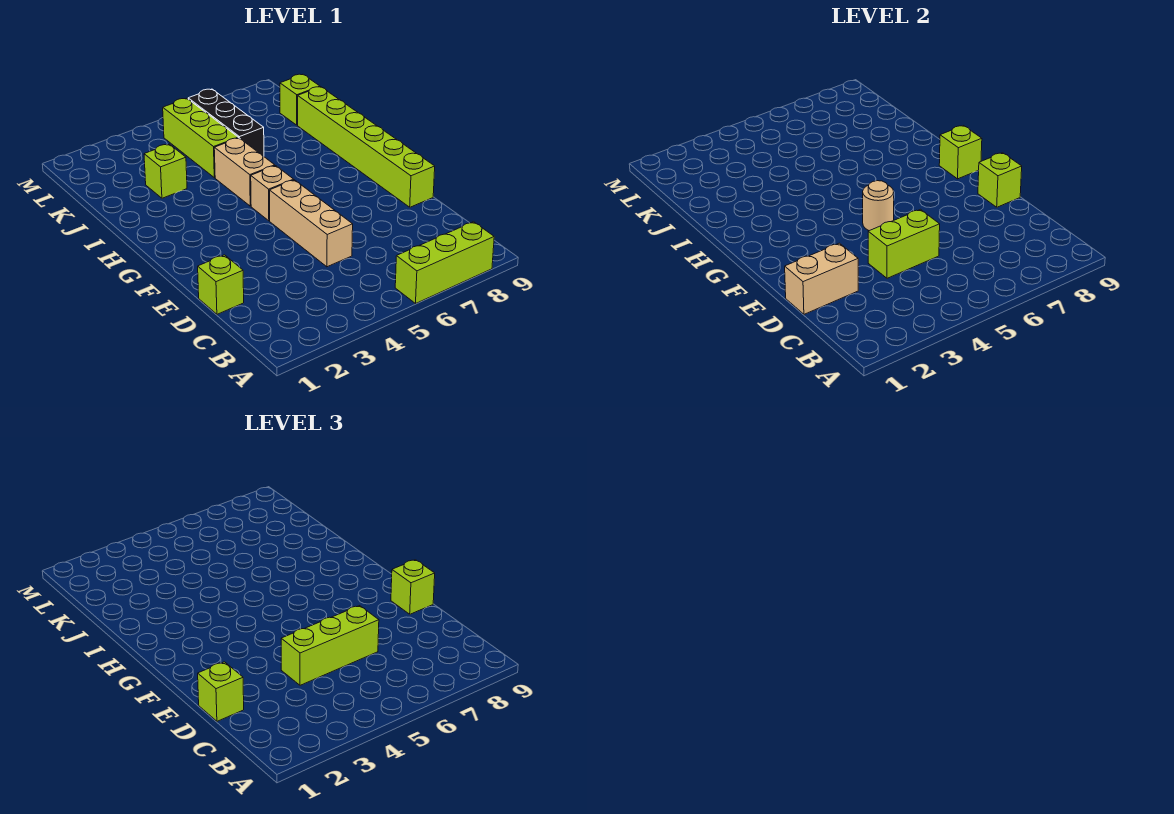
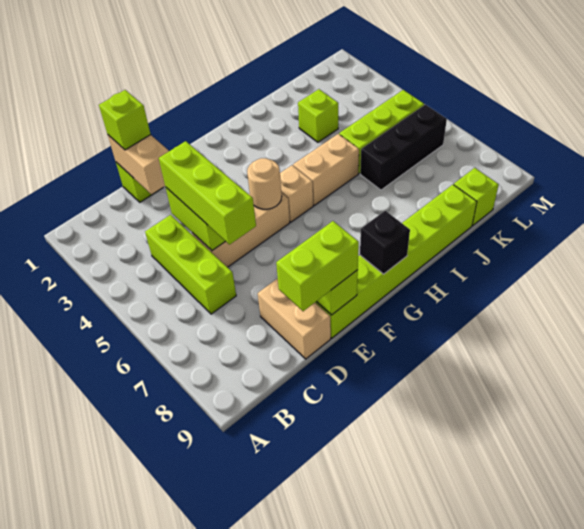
lime brick A6:A8 level 1 -> lime brick C4:C6 level 1
none -> tan brick D8:D9 level 1
lime brick E9 level 3 -> lime brick D9:E9 level 3
lime brick G9 level 2 -> black brick G9 level 2

